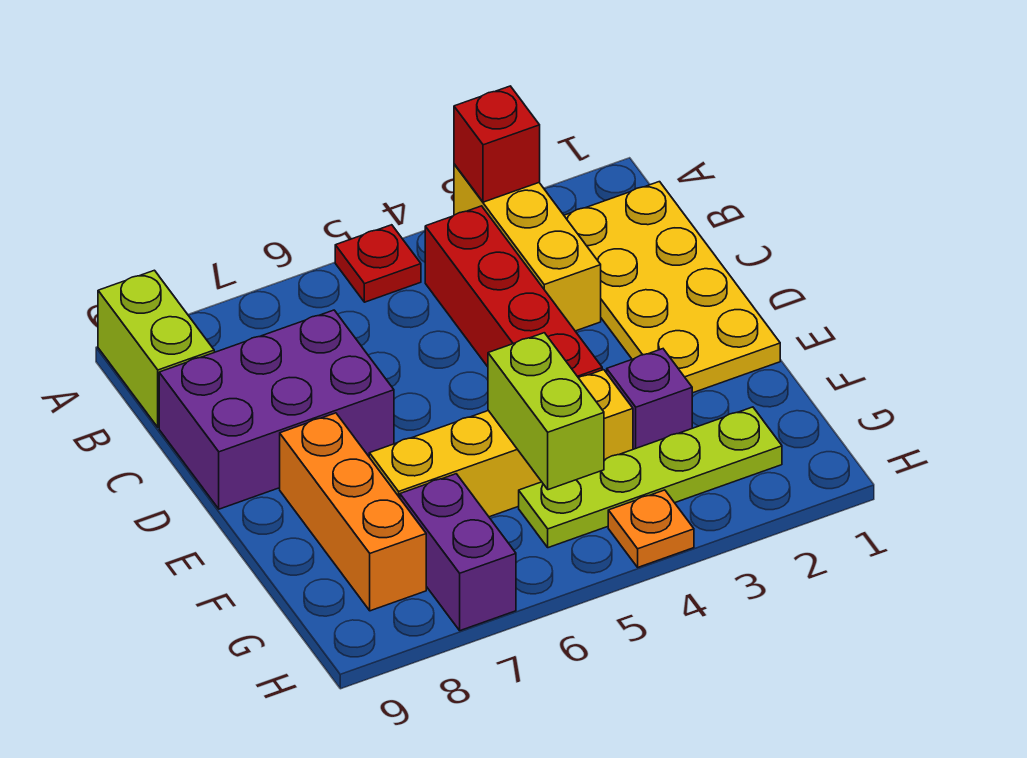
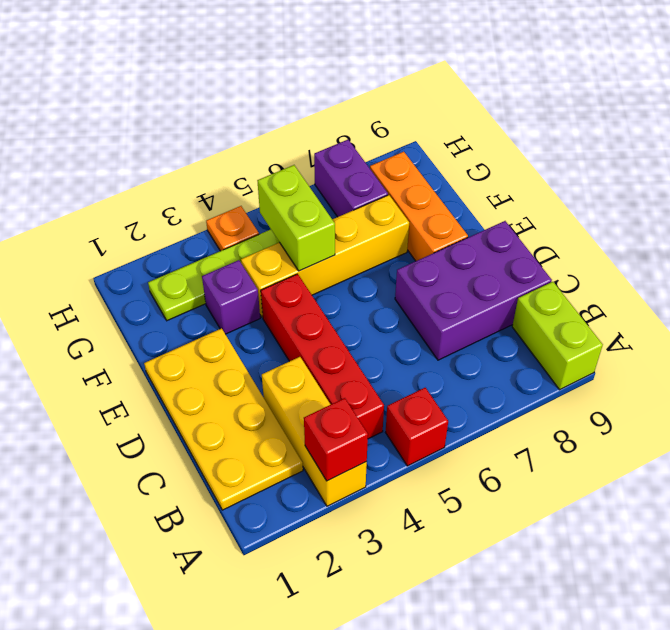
red plate A5 level 1 -> red brick A5 level 1

